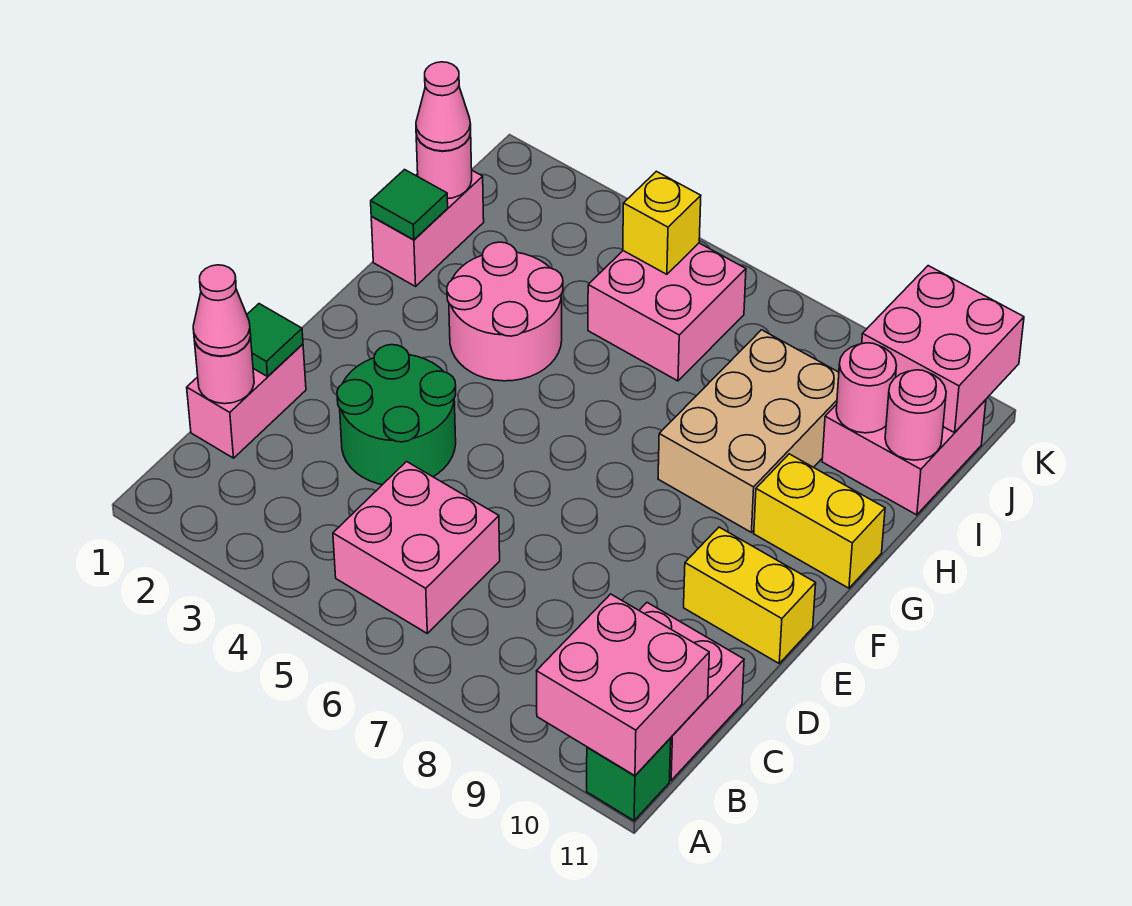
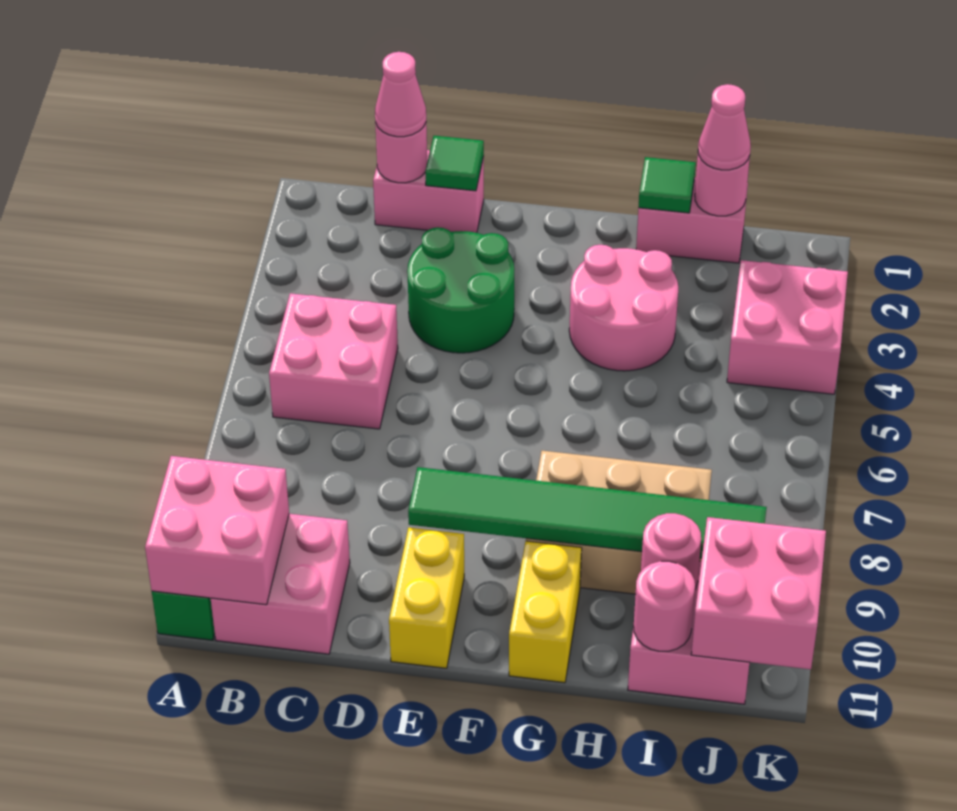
none -> green tile E9:J9 level 2
pink brick I5:J6 level 1 -> pink brick J3:K4 level 1
yellow brick J5 level 2 -> none

